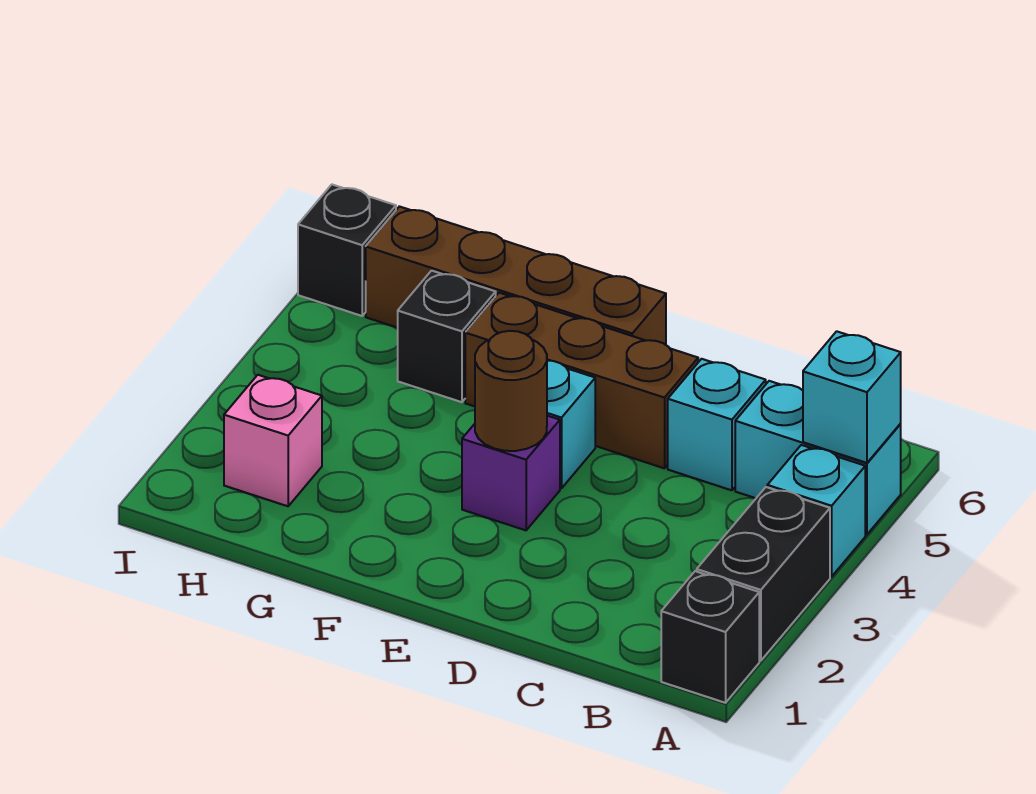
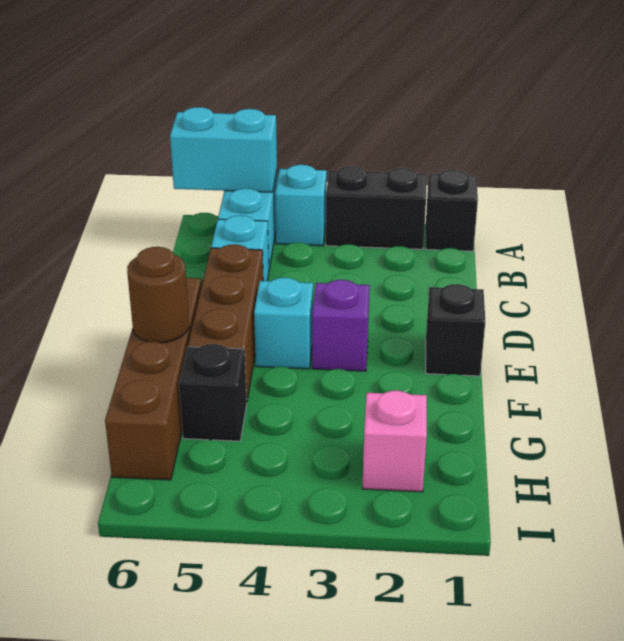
cyan brick A5 level 2 -> cyan brick A5:A6 level 2
brown round brick E3 level 2 -> brown round brick F6 level 2
black brick I6 level 1 -> black brick E1 level 1

